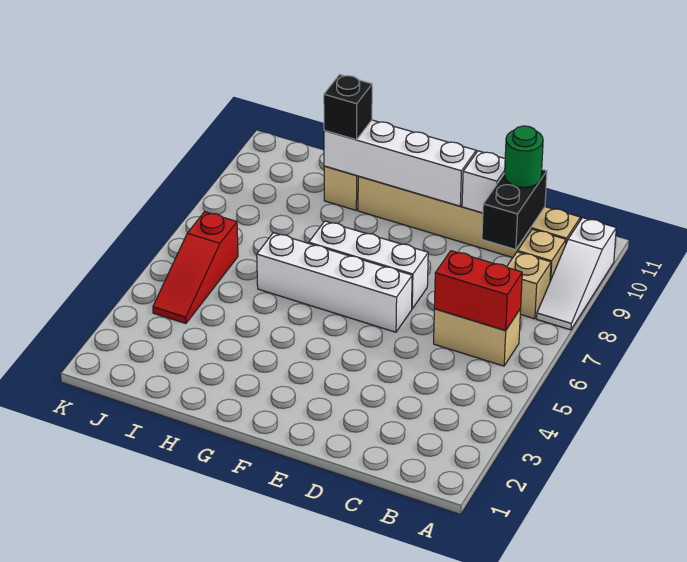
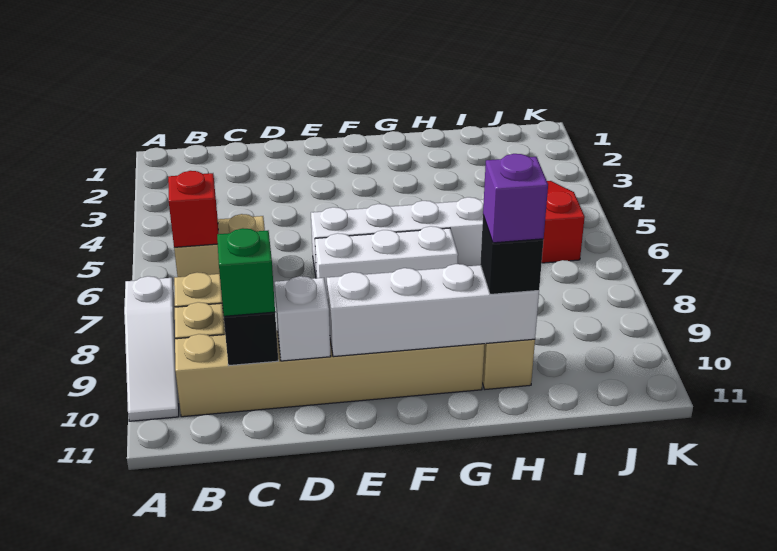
white slope A8:A10 level 1 top 10 -> white slope A8:A10 level 1 top 8
red brick B6:C6 level 2 -> red brick B6 level 2
green round brick C10 level 3 -> green brick C10 level 3
none -> purple brick H10 level 4

